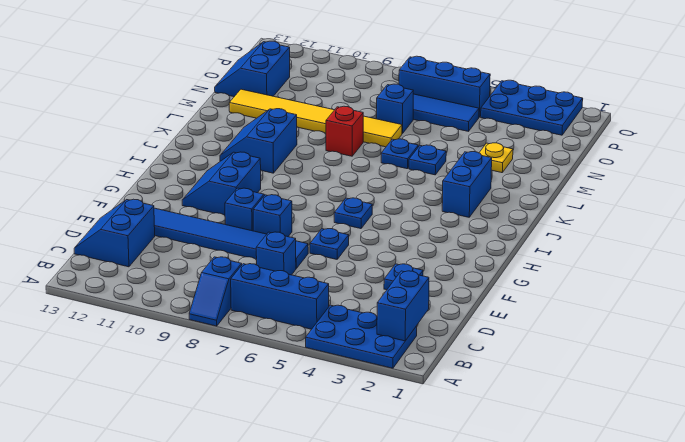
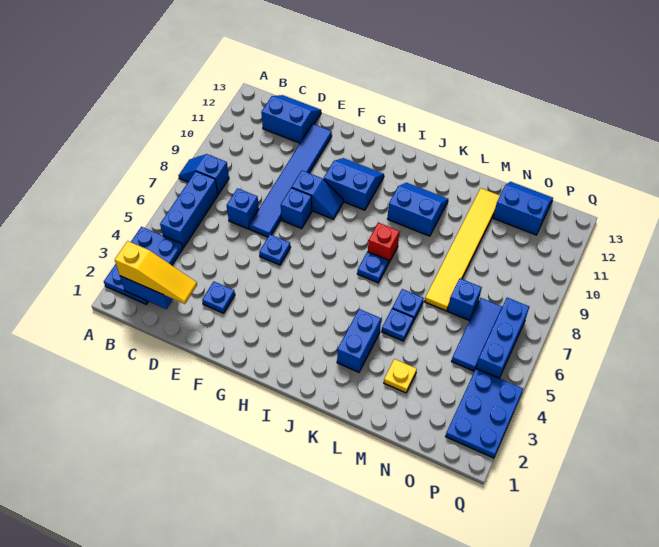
none -> yellow slope B2:D2 level 3 top B
blue plate H6 level 1 -> blue plate J7 level 1
blue brick J3:K3 level 1 -> blue brick K3:K4 level 1
red brick L8 level 1 -> red brick J8 level 1

